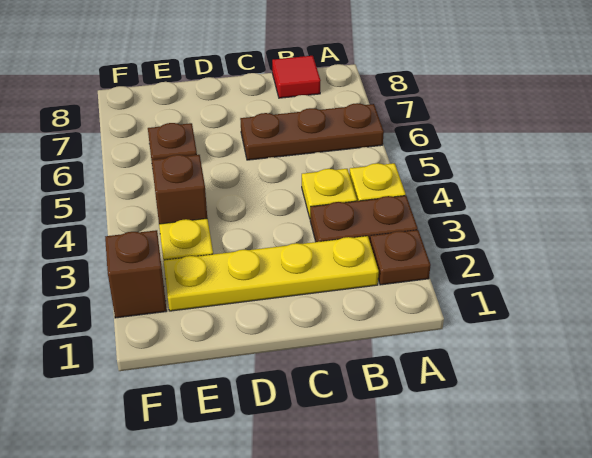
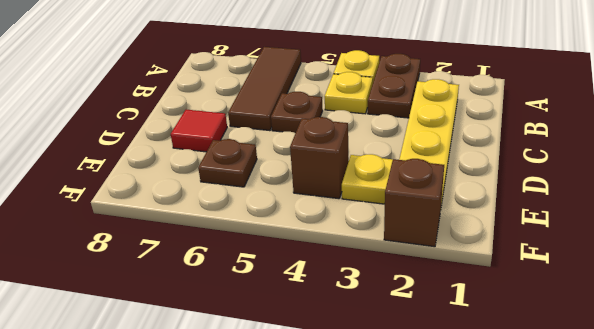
brown plate A2 level 1 -> brown plate C5 level 1
brown plate A6:C6 level 1 -> brown tile A6:C6 level 1
red tile B8 level 1 -> red tile D7 level 1

